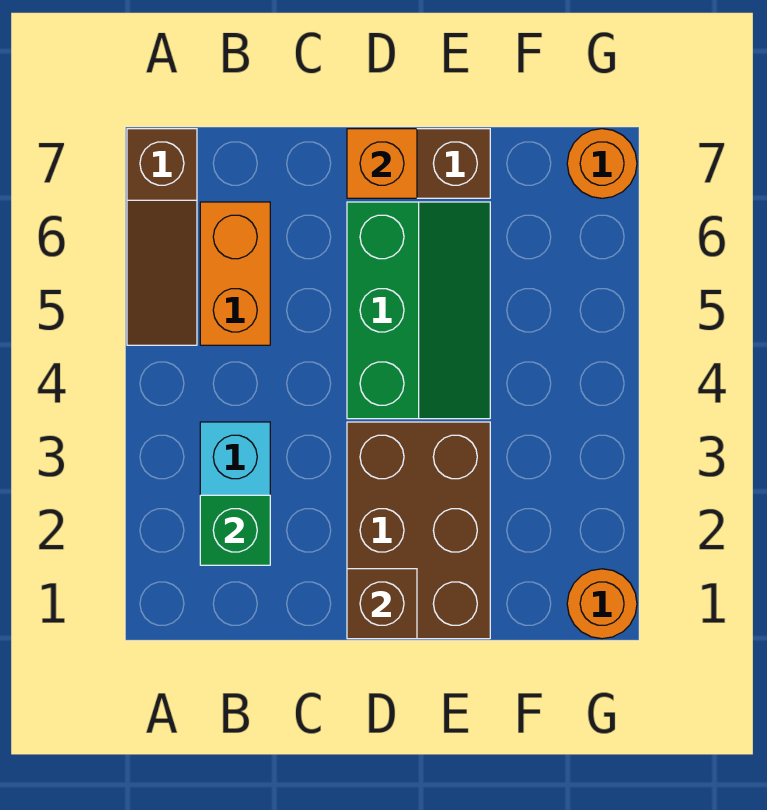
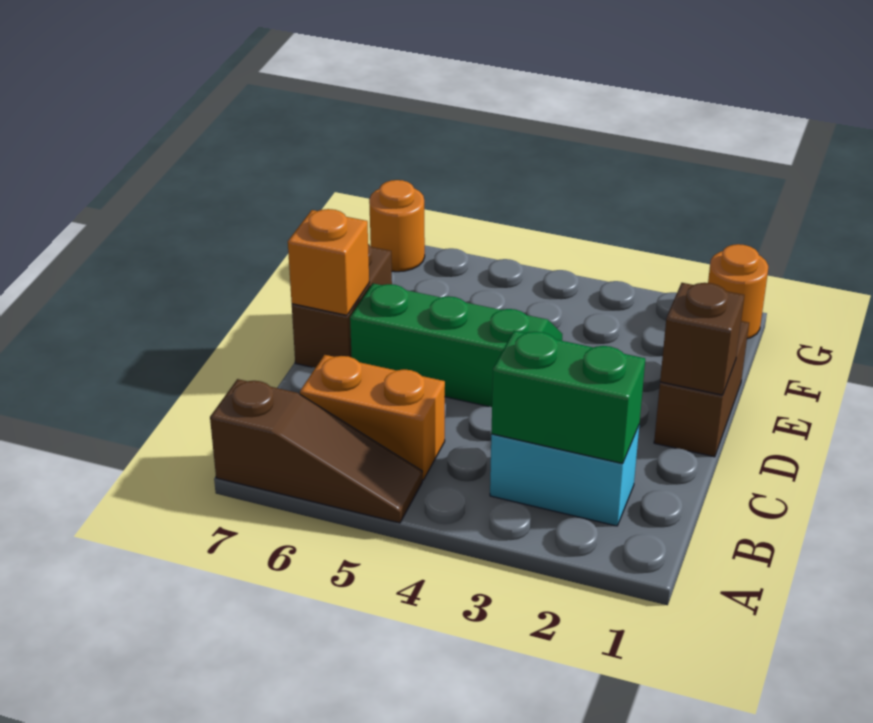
green brick B2 level 2 -> green brick B2:B3 level 2
brown brick D1:E3 level 1 -> brown brick D1:E1 level 1

